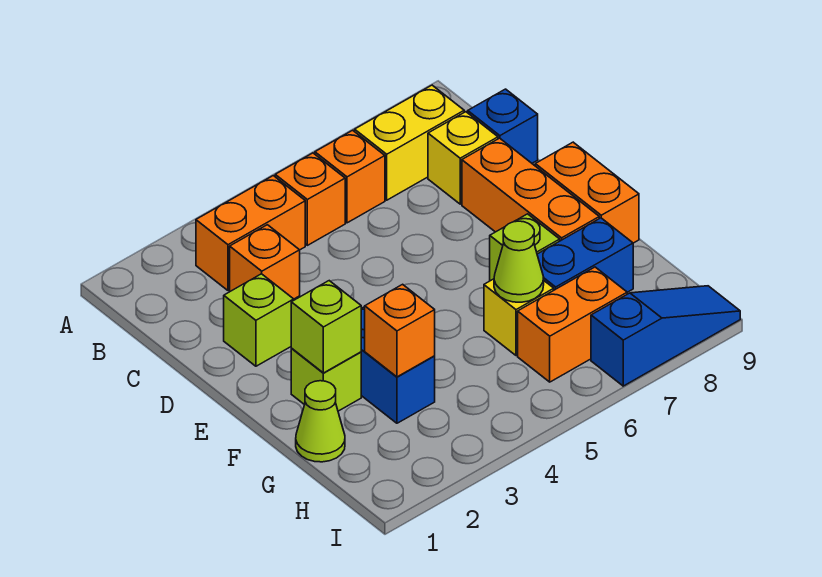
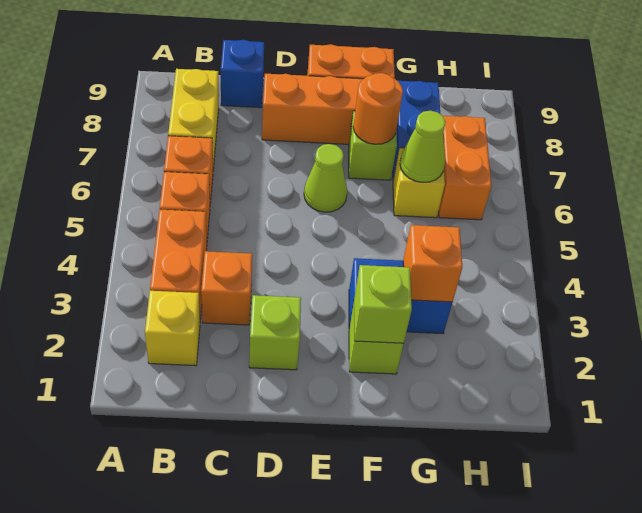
yellow brick C8 level 1 -> yellow brick B2 level 1
none -> orange round brick F7 level 2
lime cone G1 level 1 -> lime cone E6 level 1
blue slope I7:I9 level 1 top 7 -> none

